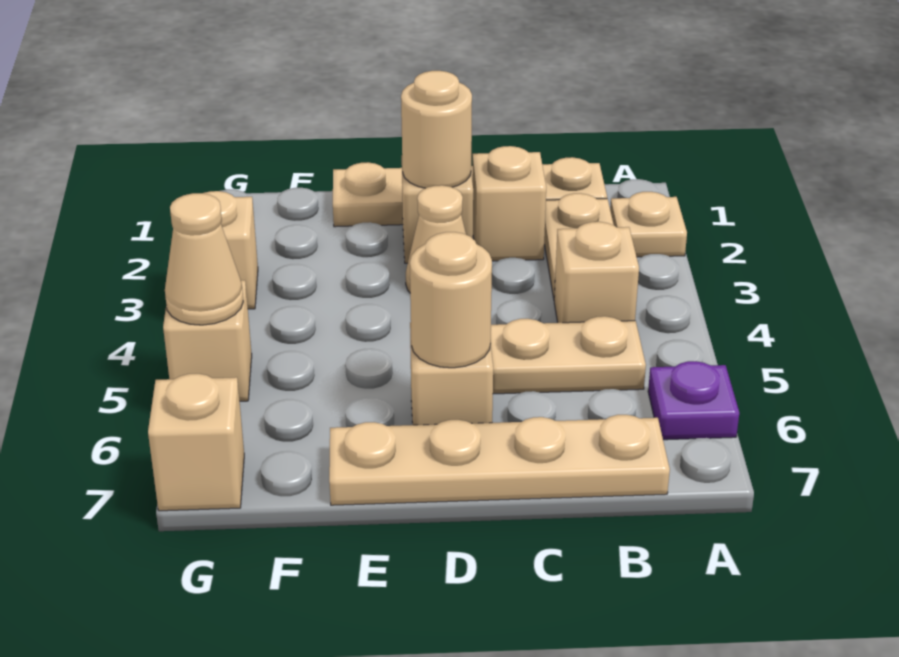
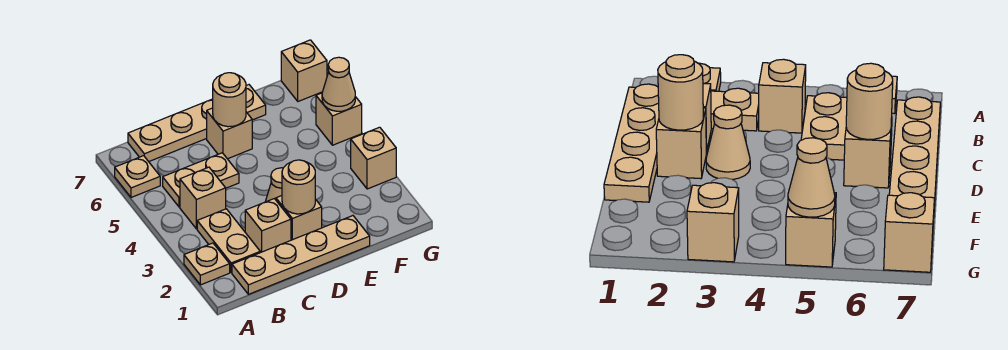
purple plate A6 level 1 -> tan plate A6 level 1

